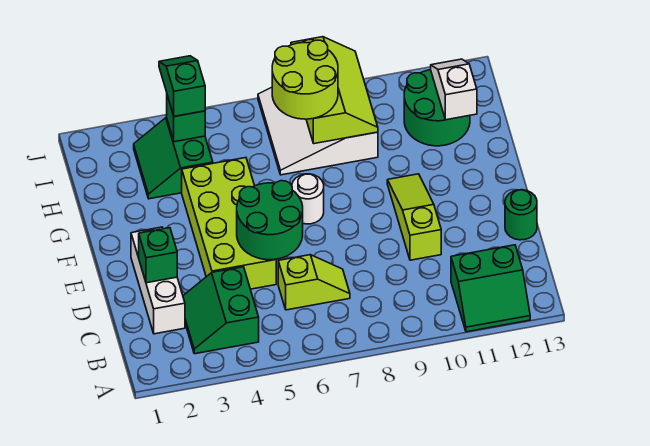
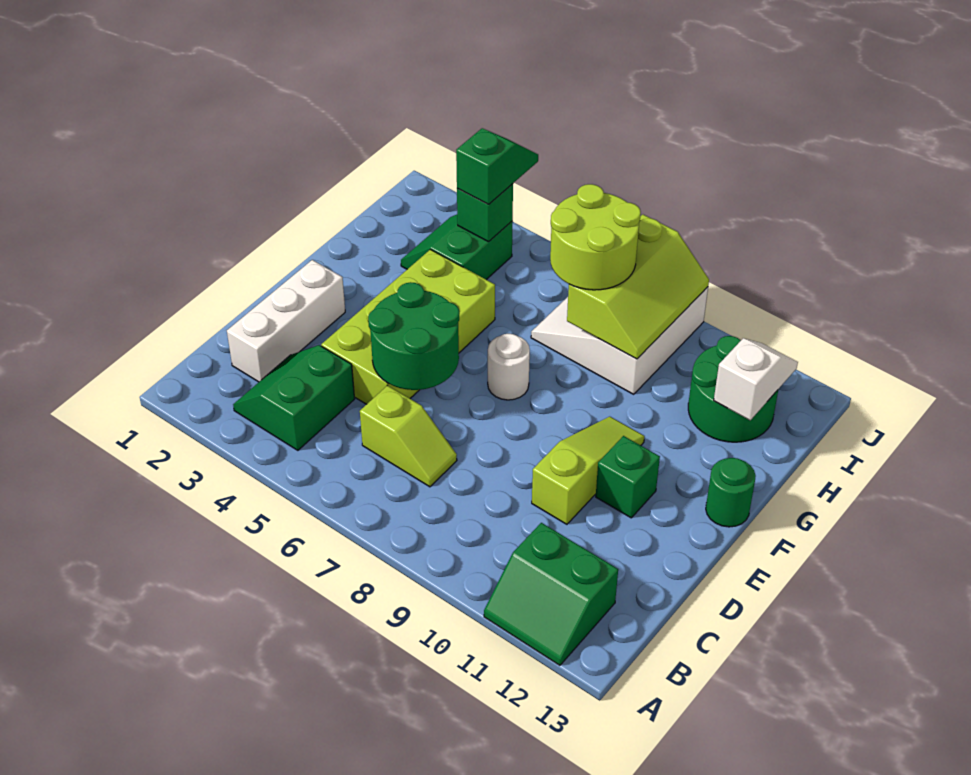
green brick D2 level 2 -> green brick E11 level 1
green round brick D13 level 1 -> green round brick F13 level 1

